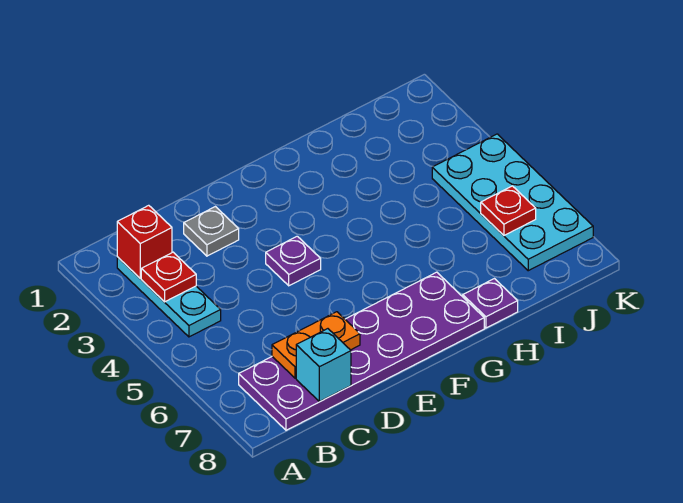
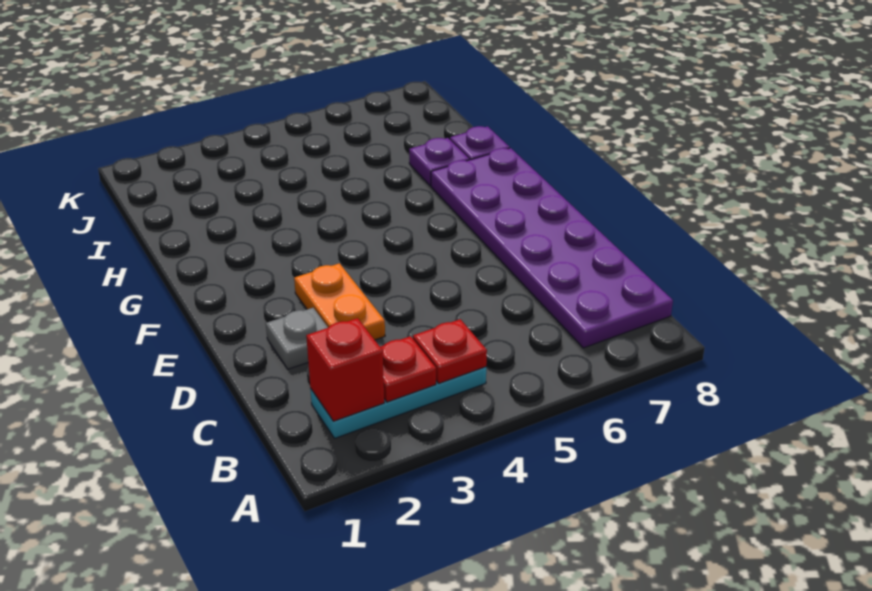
orange plate C7:D7 level 2 -> orange plate D3:E3 level 1
cyan brick C8 level 2 -> none
purple plate E4 level 1 -> purple plate H7 level 1
cyan plate J4:K7 level 1 -> none
red plate J6 level 2 -> red plate B4 level 2

